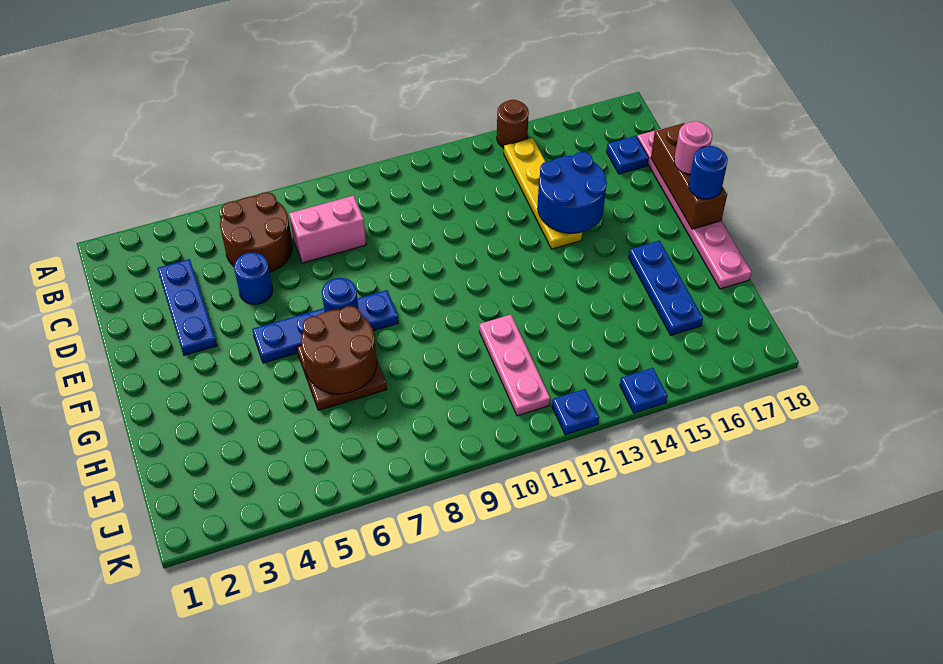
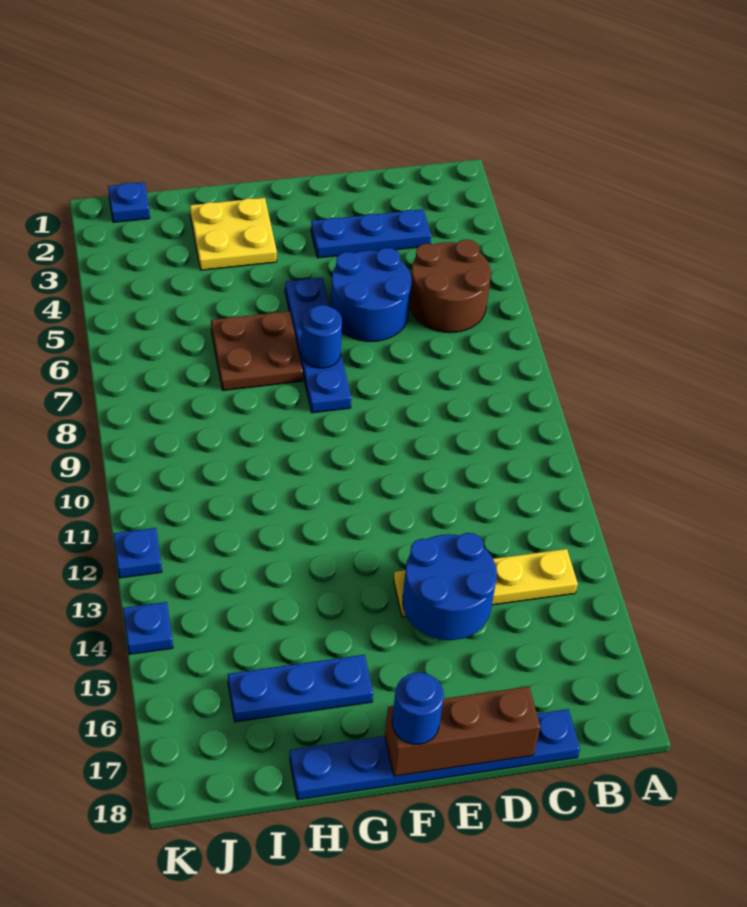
brown round brick A14 level 1 -> none
pink brick C7:C8 level 1 -> none
blue plate C17 level 1 -> blue plate J1 level 1
pink plate C18:H18 level 1 -> blue plate C18:H18 level 1
blue round brick D5 level 1 -> blue round brick D5:E6 level 1
pink round brick E18 level 3 -> none
none -> yellow plate G2:H3 level 1
brown round brick G6:H7 level 2 -> none
pink plate H11:J11 level 1 -> none

